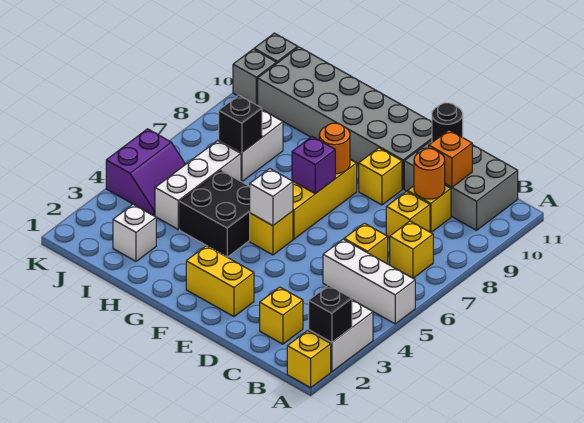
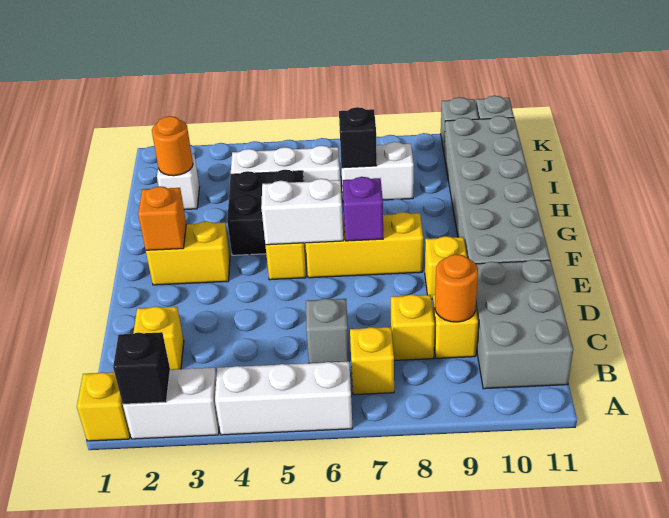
white brick A5:C5 level 1 -> white brick A4:A6 level 1
yellow brick C6 level 1 -> grey brick C6 level 1
orange brick C10 level 2 -> orange brick F2 level 2
black round brick D11 level 2 -> none
yellow brick E2:F2 level 1 -> yellow brick F2:F3 level 1
white brick F5 level 2 -> white brick F5:F6 level 2
orange round brick F8 level 2 -> orange round brick I2 level 2
purple slope J4:K5 level 1 top K -> none

